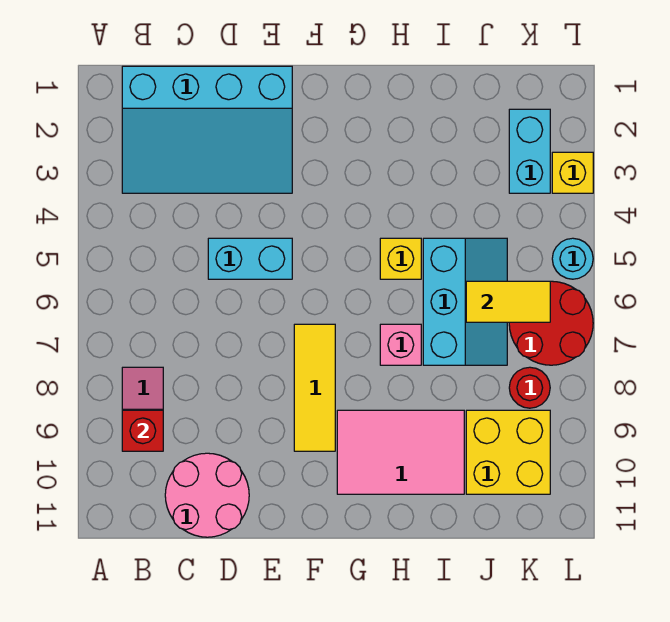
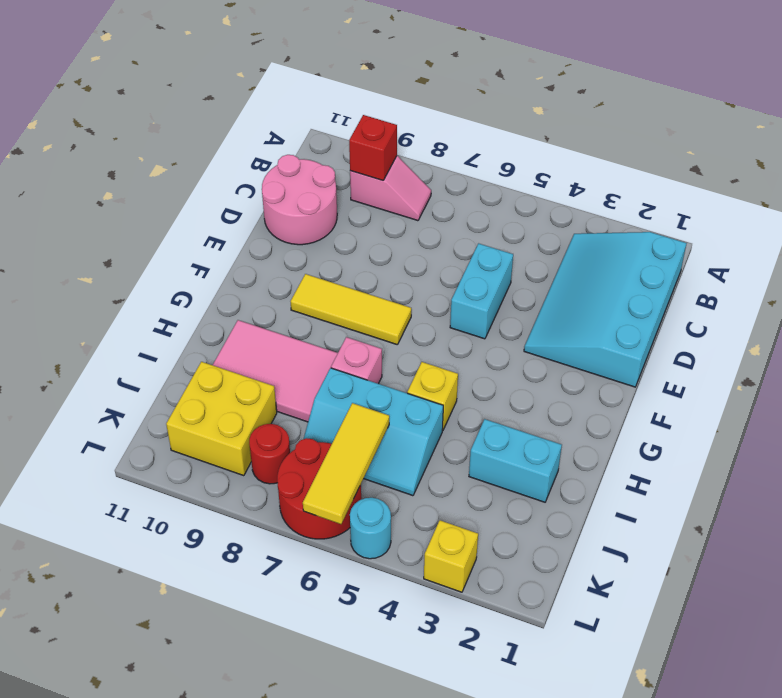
pink tile G9:I10 level 1 -> pink tile H8:I10 level 1
yellow tile J6:K6 level 2 -> yellow tile J6:L6 level 2
cyan brick K2:K3 level 1 -> cyan brick I2:I3 level 1

